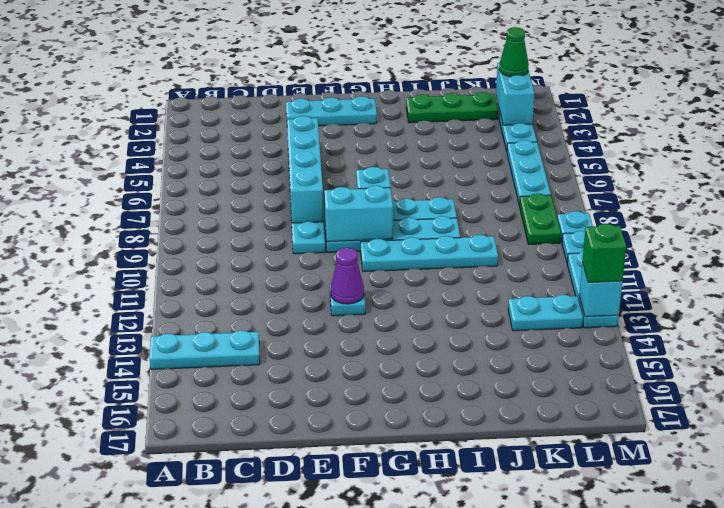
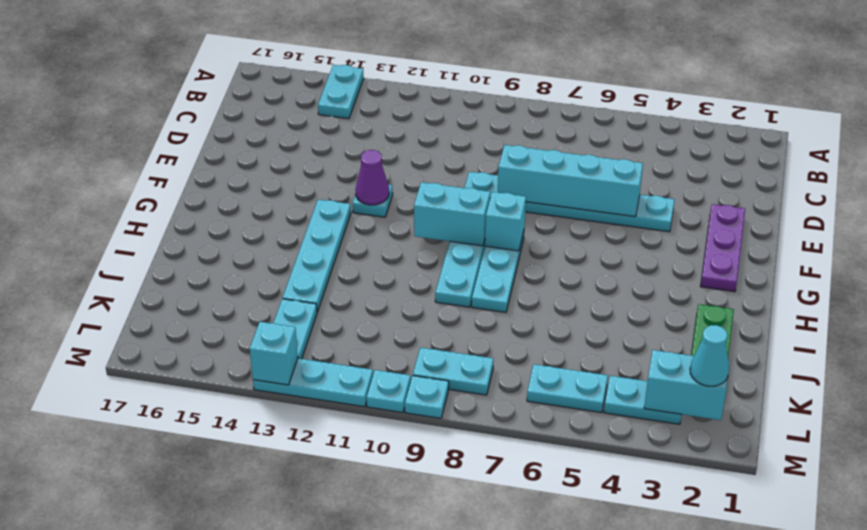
cyan plate A14:C14 level 1 -> cyan plate A14:B14 level 1
cyan plate E2:G2 level 1 -> purple plate E2:G2 level 1
cyan brick F9:G9 level 2 -> cyan brick G9:G10 level 2
cyan plate G10:J10 level 1 -> cyan plate G13:J13 level 1
green cone L2 level 3 -> cyan cone L2 level 3
cyan plate L5:L7 level 1 -> cyan plate L5:L6 level 1
green plate L8:L9 level 1 -> cyan plate L8:L9 level 1
green brick M13 level 3 -> none

